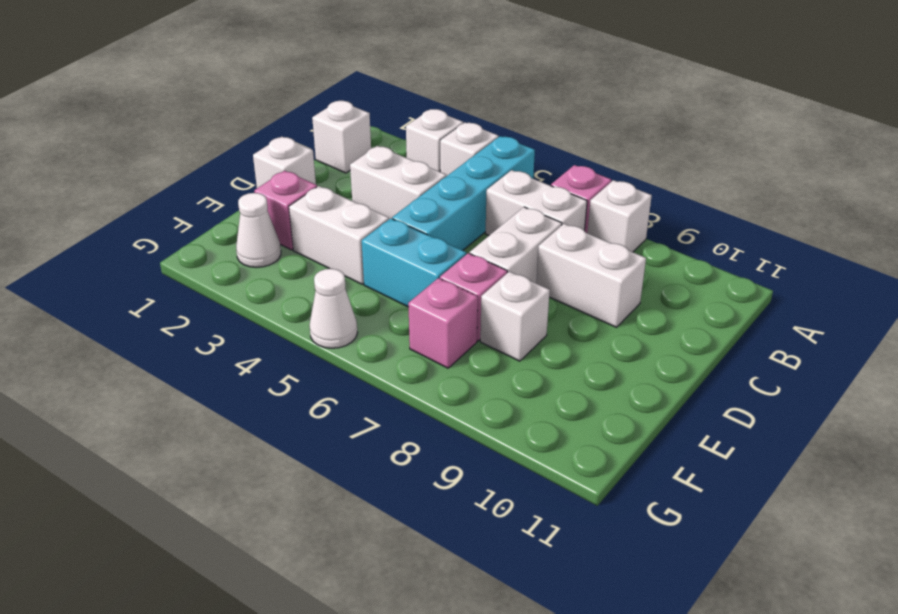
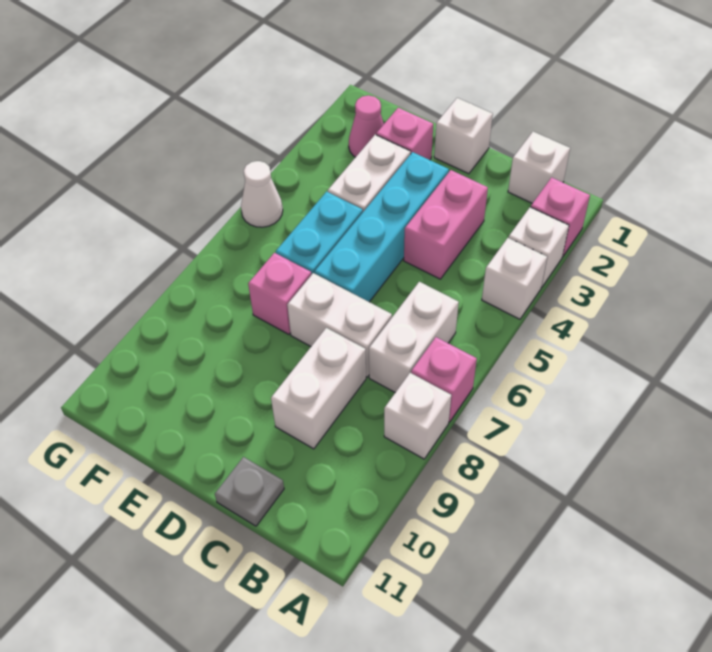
cyan brick A5:D5 level 1 -> cyan brick D3:D6 level 1
white brick C3:C4 level 1 -> pink brick C3:C4 level 1
none -> grey plate C11 level 1
white brick E8 level 1 -> none
white cone F2 level 1 -> pink cone F2 level 1
pink brick F7 level 1 -> pink brick A2 level 1

